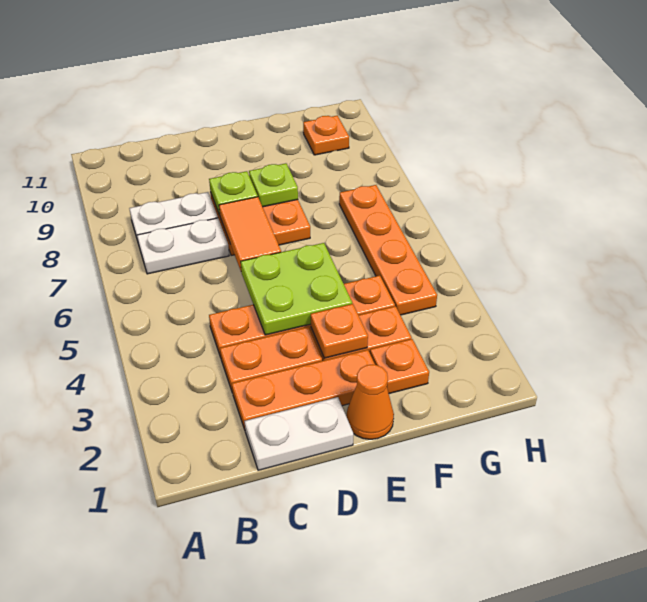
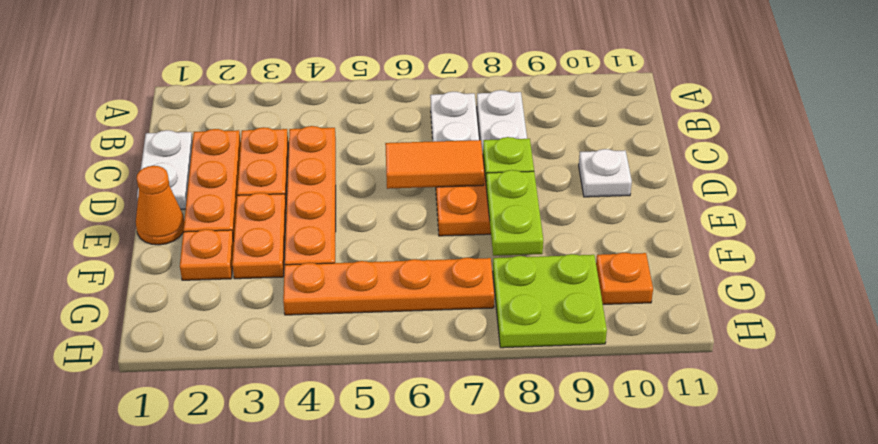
lime plate D4:E5 level 2 -> lime plate G8:H9 level 1
none -> white plate D10 level 1
orange plate E3 level 2 -> none
lime plate E8 level 2 -> lime plate E8:F8 level 2

